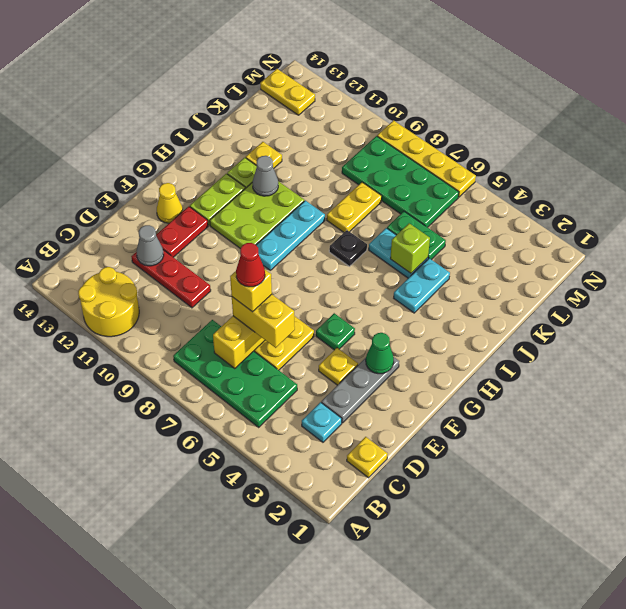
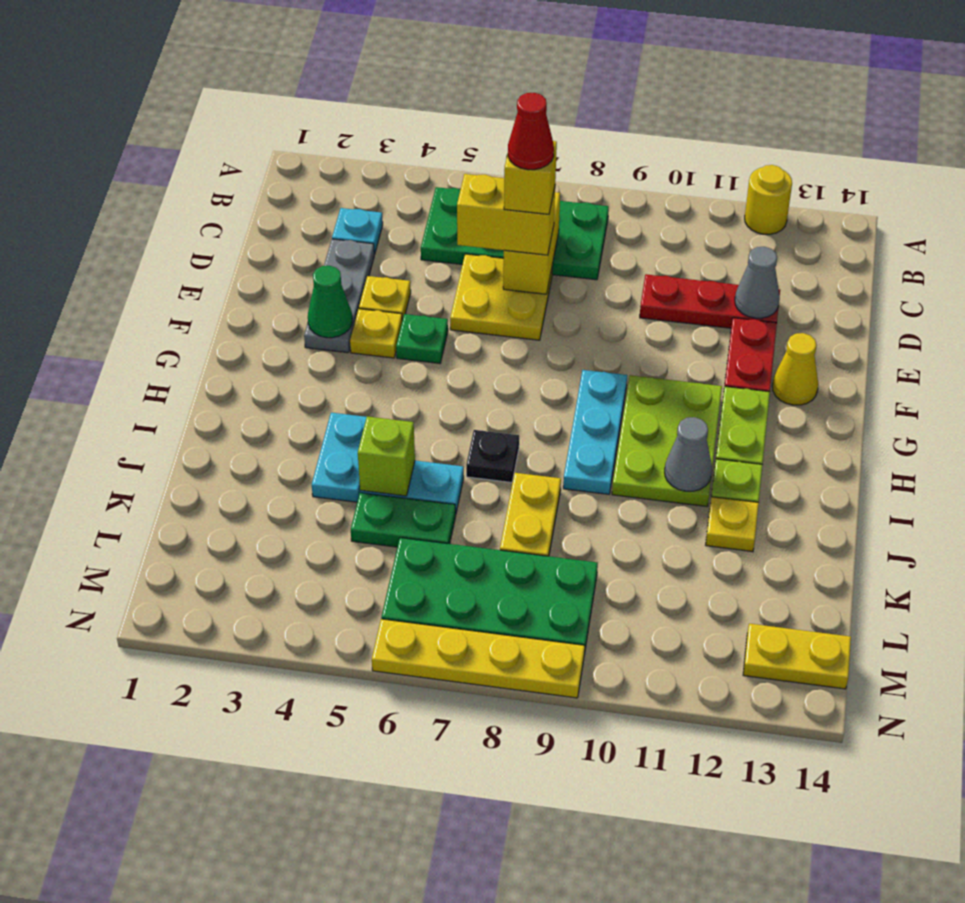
yellow round brick A11:B12 level 1 -> yellow round brick A12 level 1
yellow plate C1 level 1 -> yellow plate F4 level 1

